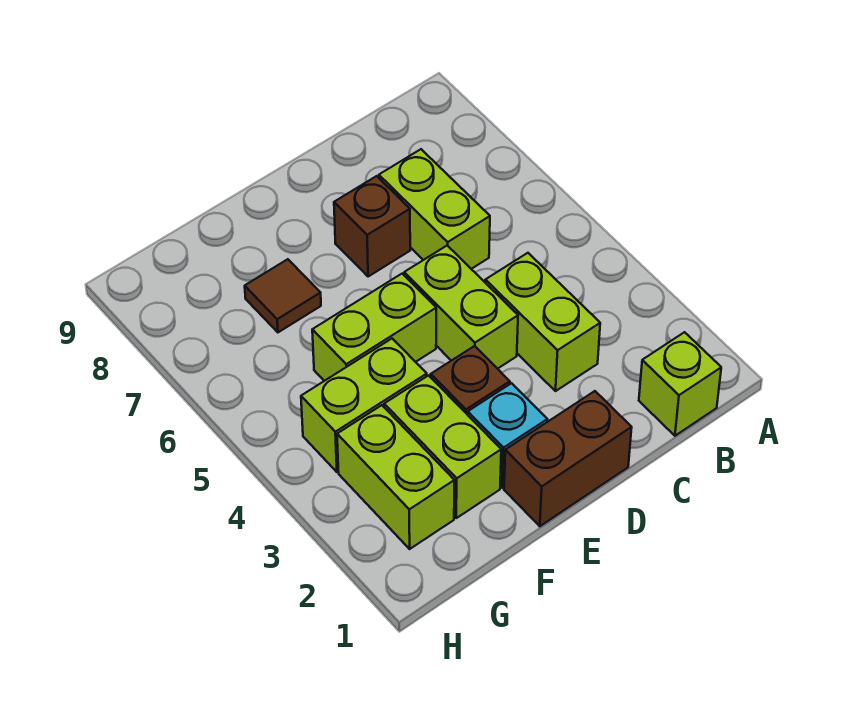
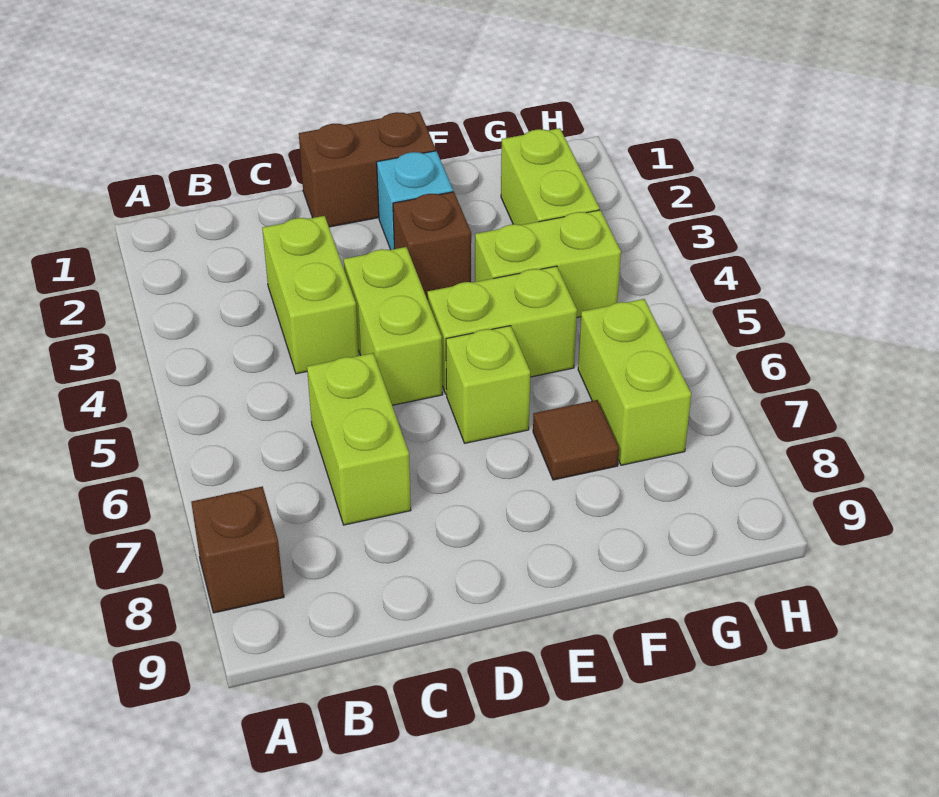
lime brick B1 level 1 -> lime brick E6 level 1
brown brick D7 level 1 -> brown brick A8 level 1
lime brick F2:F3 level 1 -> lime brick G6:G7 level 1

